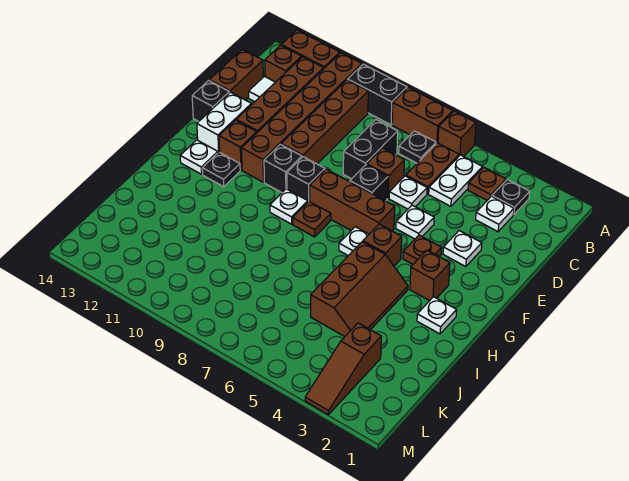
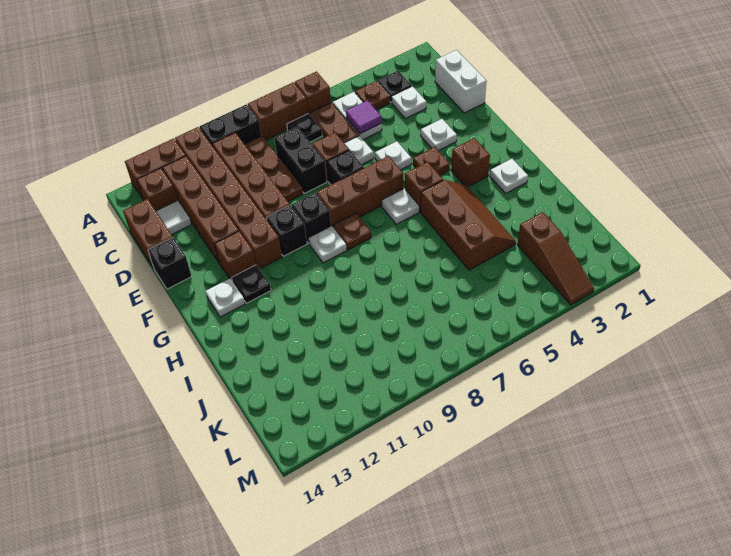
none -> brown plate B9:D9 level 1
none -> purple tile C5 level 2
white brick E13:F13 level 1 -> white brick C1:D1 level 1

